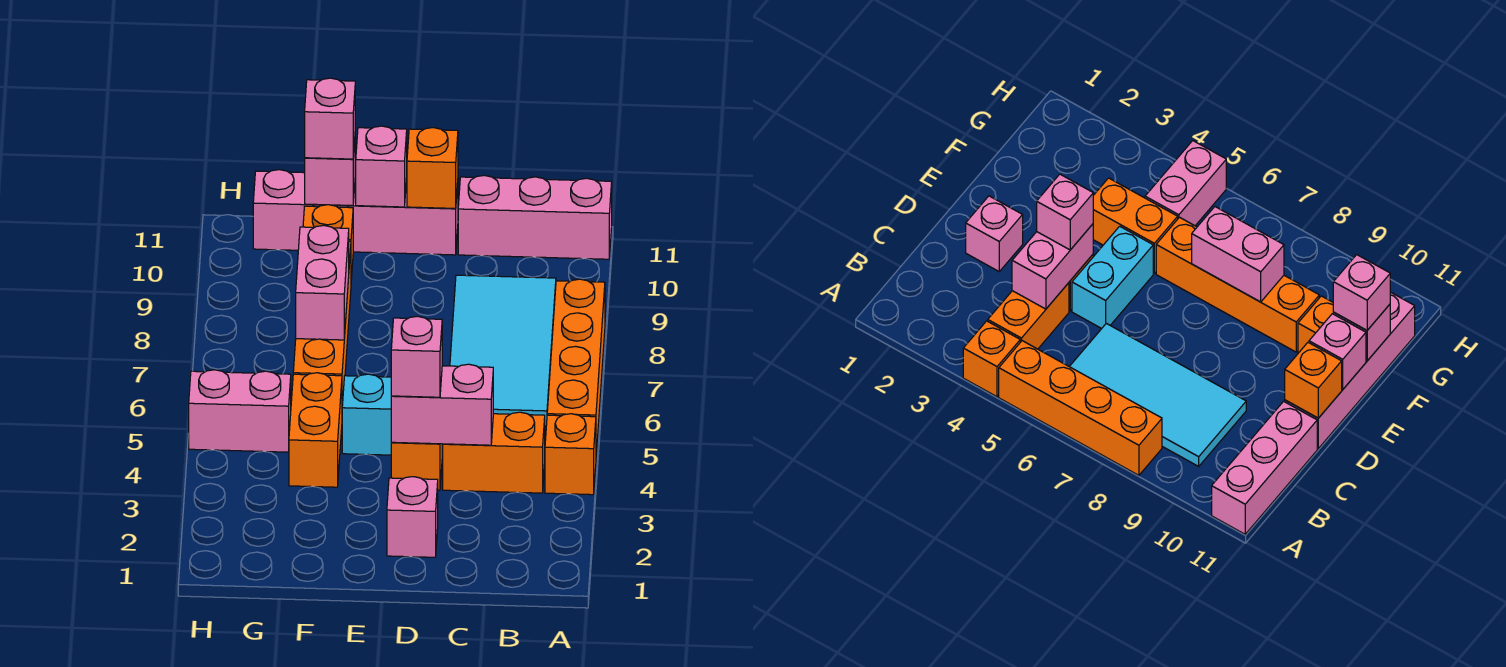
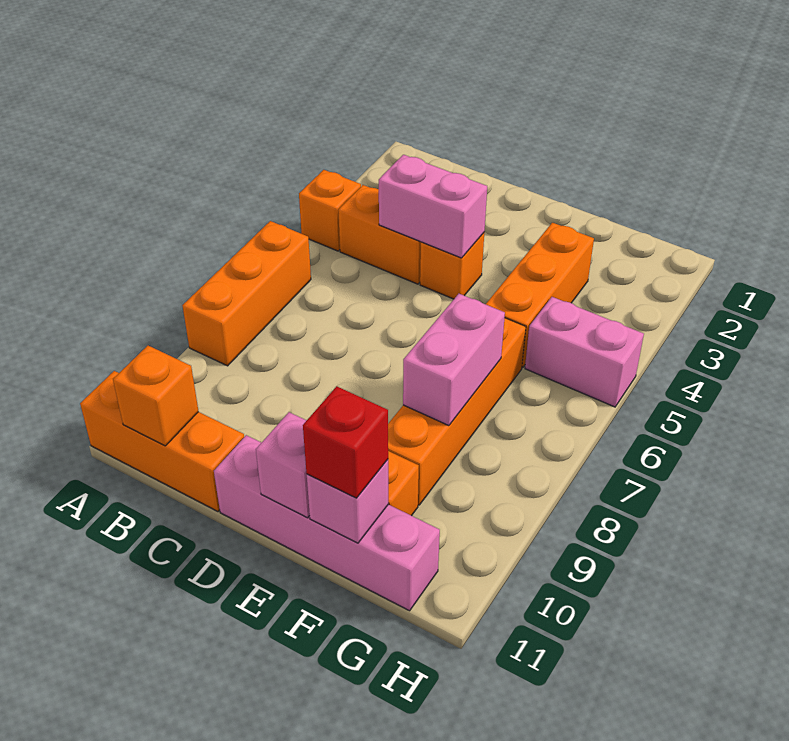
orange brick A5:A8 level 1 -> orange brick A6:A8 level 1
pink brick A11:C11 level 1 -> orange brick A11:C11 level 1
cyan tile B6:C9 level 1 -> none
pink brick D2 level 1 -> none
pink brick D4 level 3 -> none
cyan brick D5:E5 level 1 -> none
orange brick D11 level 2 -> orange brick B11 level 2
orange brick F4:F5 level 1 -> orange brick F3:F5 level 1
pink brick F11 level 3 -> red brick F11 level 3

